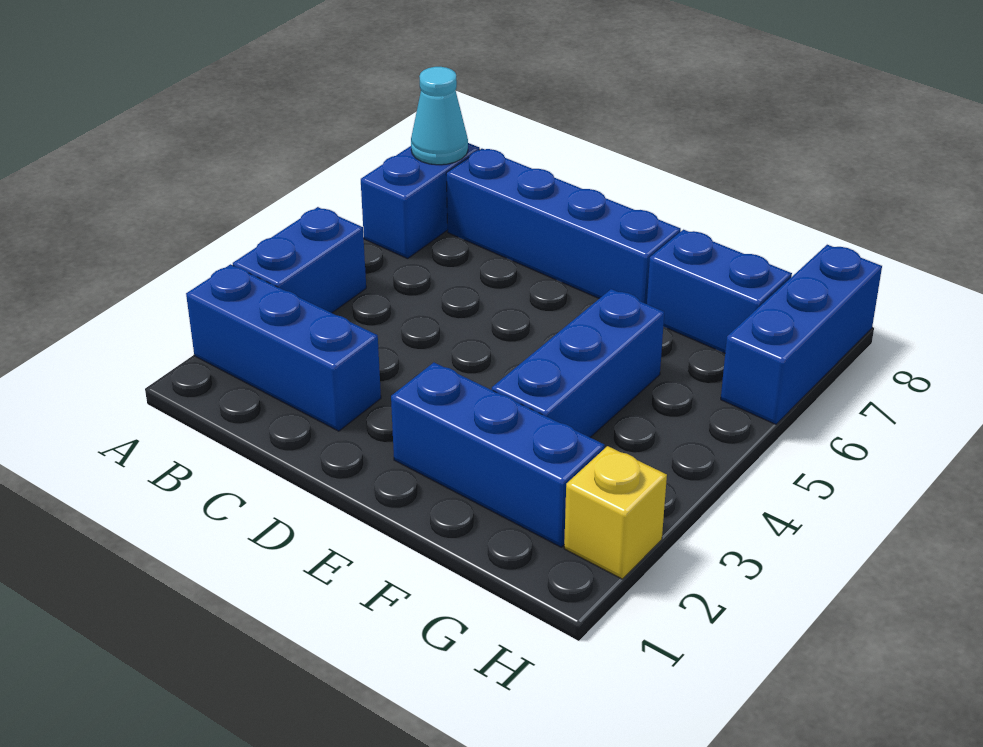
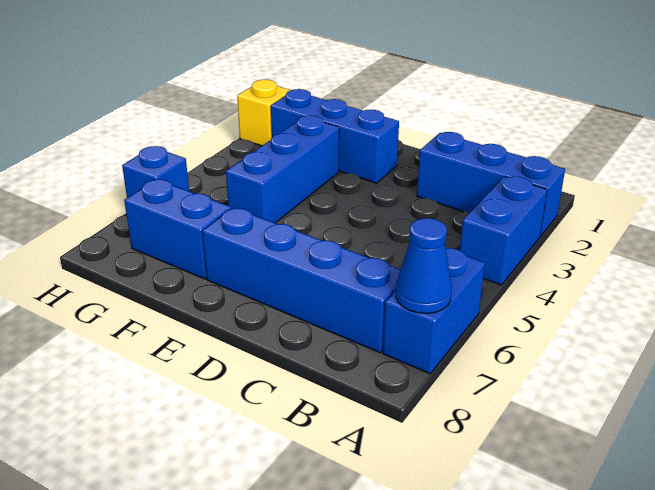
cyan cone A7 level 2 -> blue cone A7 level 2
blue brick H6:H8 level 1 -> blue brick H6 level 1

